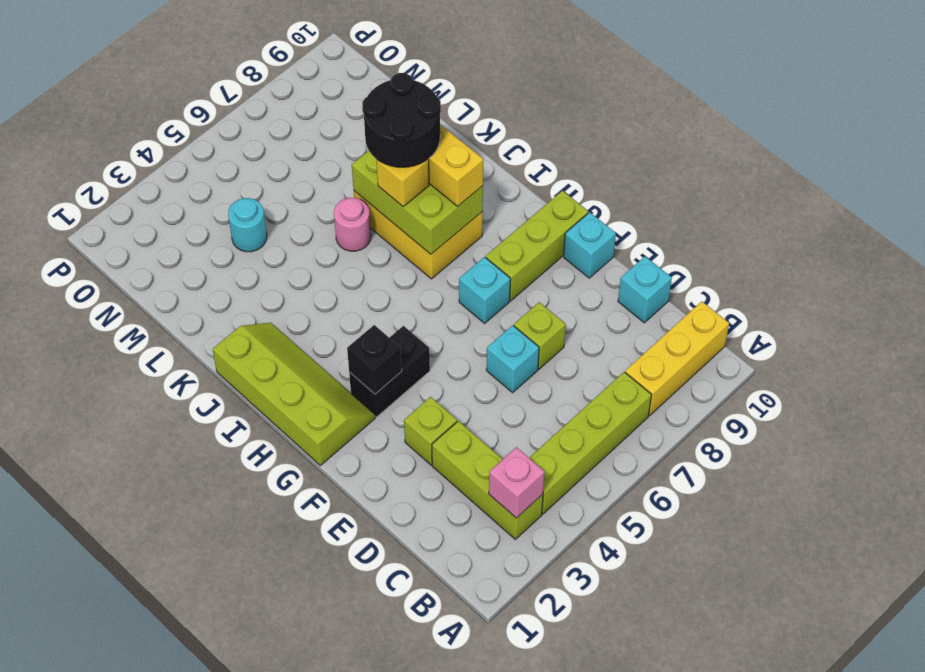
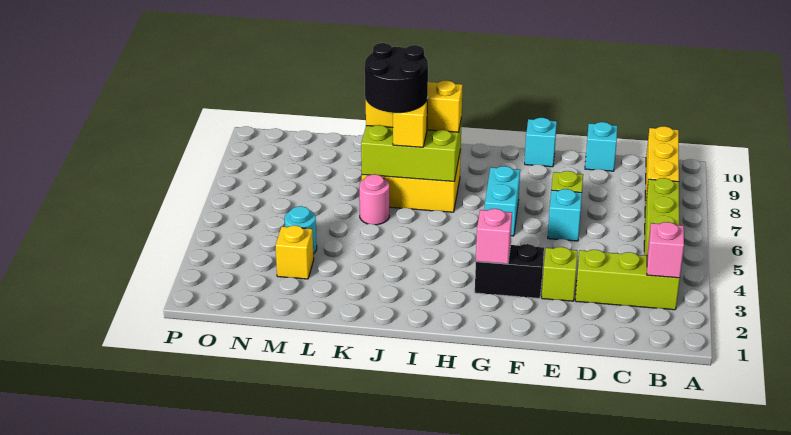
lime slope G1:J2 level 1 top 1 -> none
black brick G3:G4 level 1 -> black brick F3:G3 level 1
black brick G3 level 2 -> pink brick G3 level 2
cyan brick G7 level 1 -> cyan brick G6:G7 level 1
lime brick G8:G10 level 1 -> none
none -> yellow brick M3 level 1

